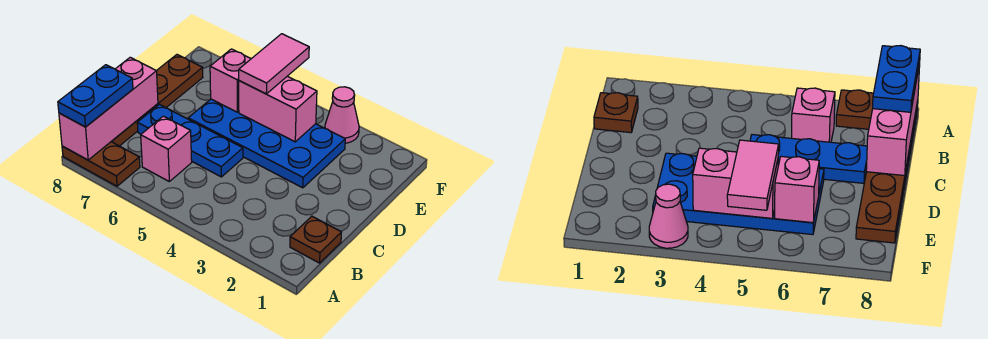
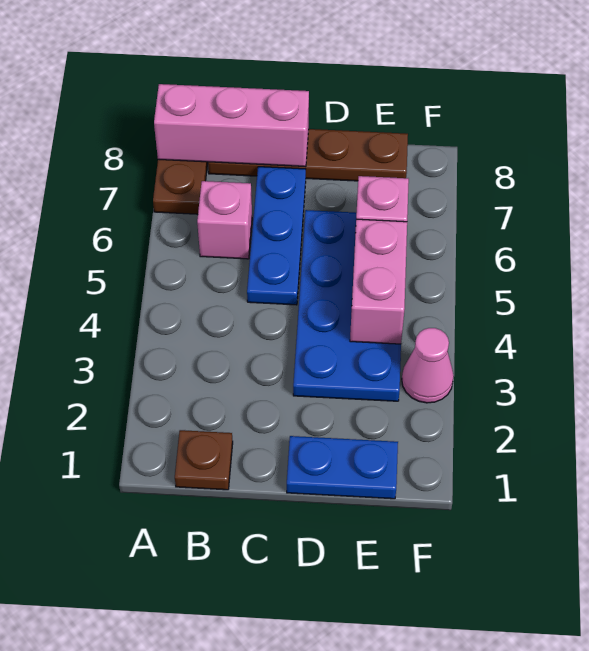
blue plate A8:B8 level 3 -> blue plate D1:E1 level 1
pink tile E5:F5 level 3 -> none

